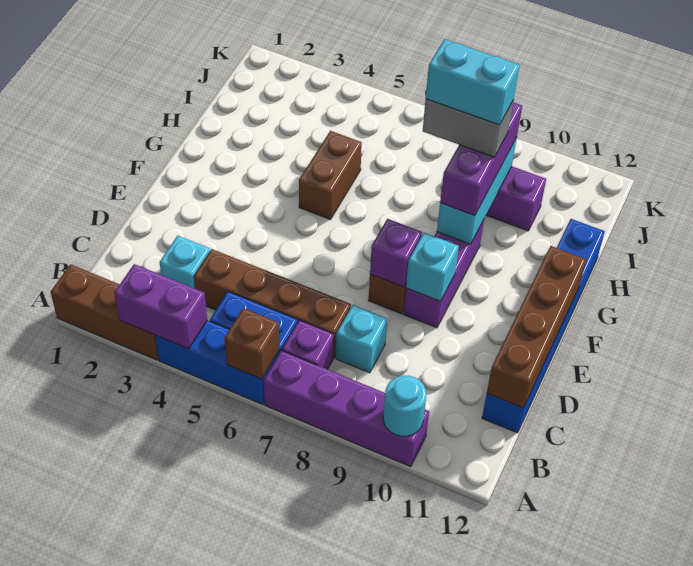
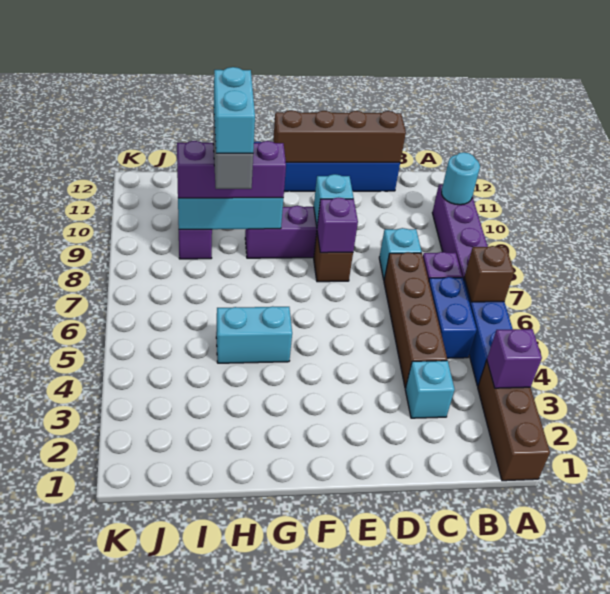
purple brick A3:A4 level 2 -> purple brick A3 level 2
brown brick G5:H5 level 1 -> cyan brick G5:H5 level 1

